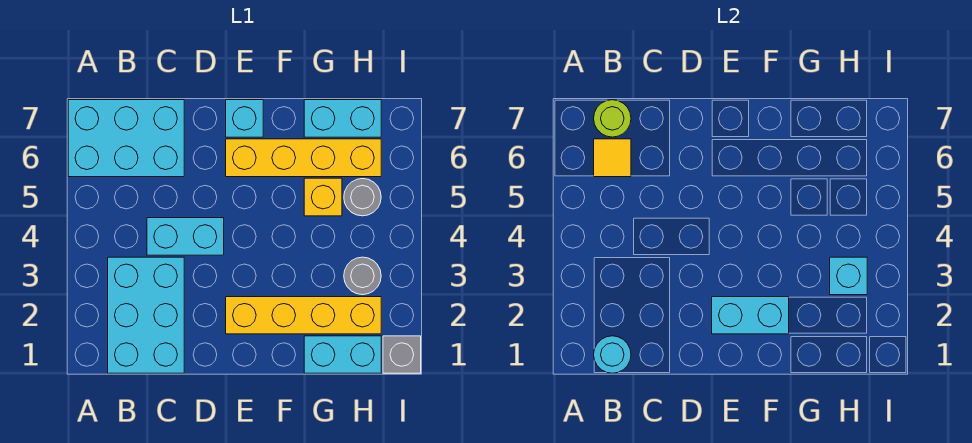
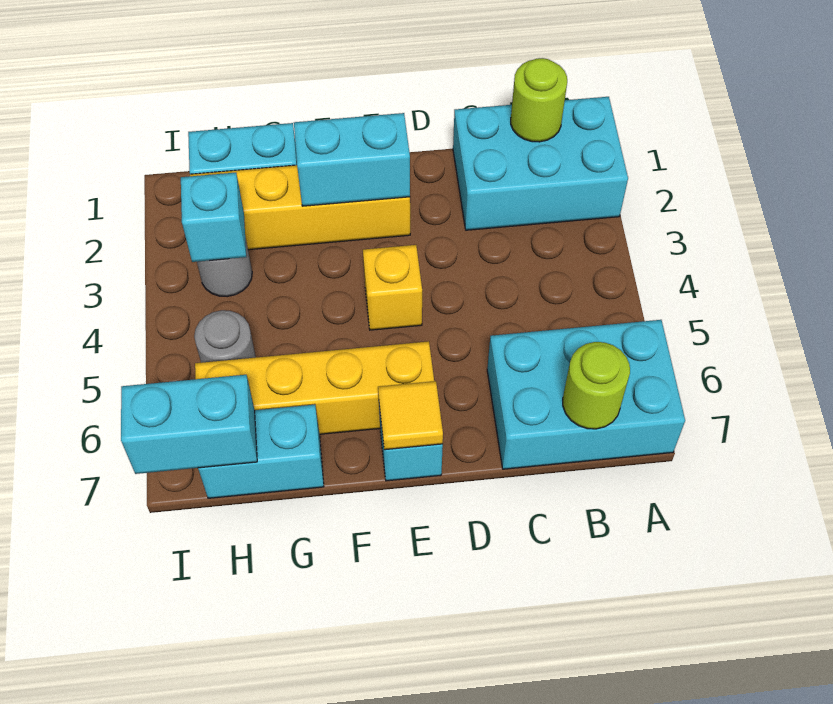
cyan brick B1:C3 level 1 -> cyan brick A1:C2 level 1
cyan round brick B1 level 2 -> lime round brick B1 level 2
yellow tile B6 level 2 -> yellow tile E7 level 2
cyan brick C4:D4 level 1 -> cyan brick H7:I7 level 2
yellow brick G5 level 1 -> yellow brick E4 level 1
grey brick I1 level 1 -> none

